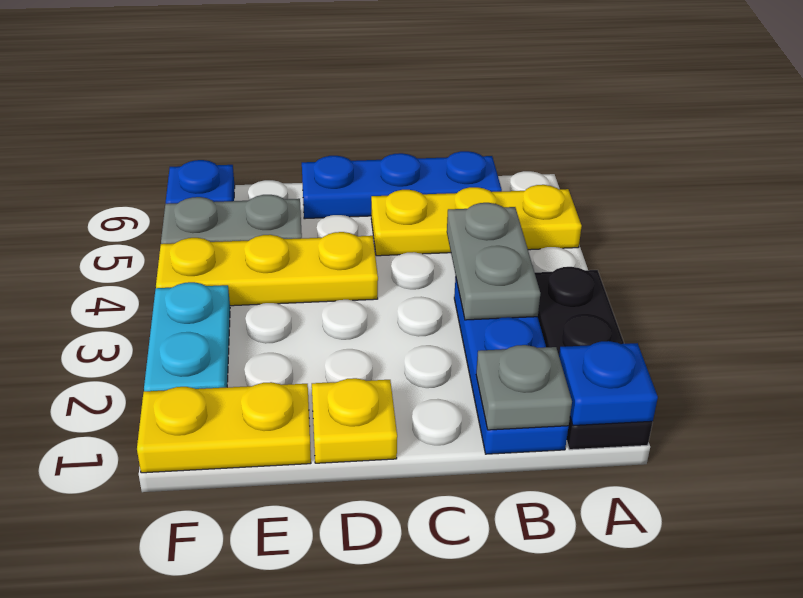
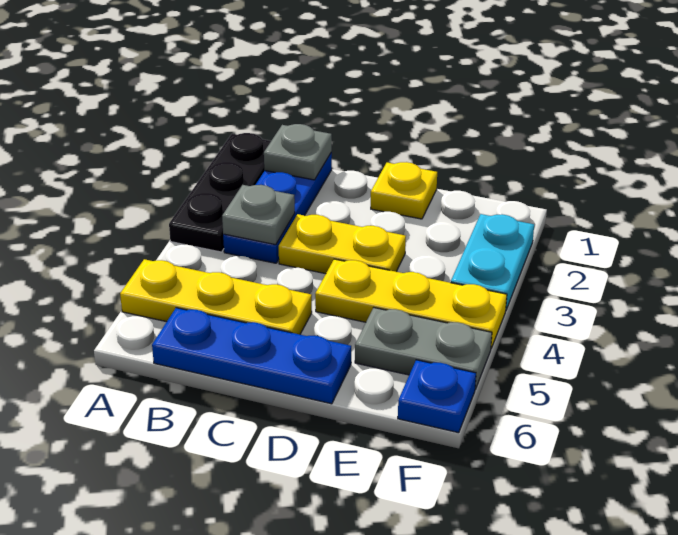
blue plate A1 level 2 -> none
grey plate B3:B4 level 2 -> grey plate B3 level 2
yellow plate E1:F1 level 1 -> yellow plate C3:D3 level 1

